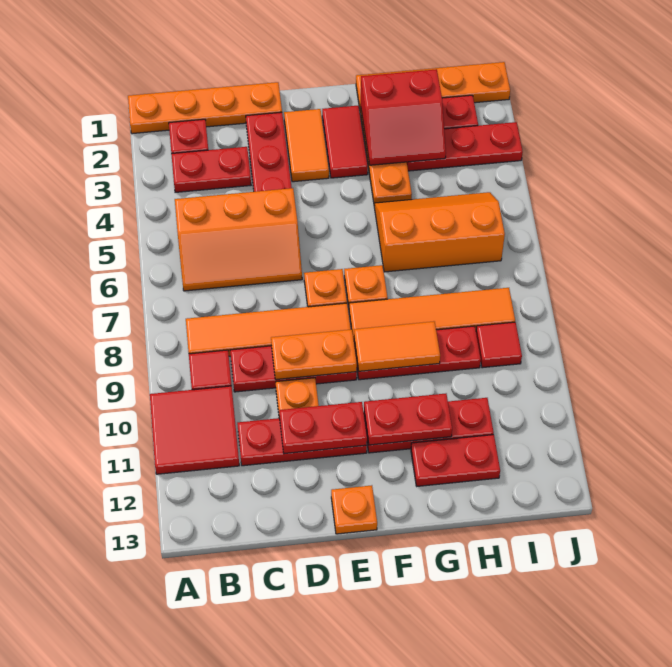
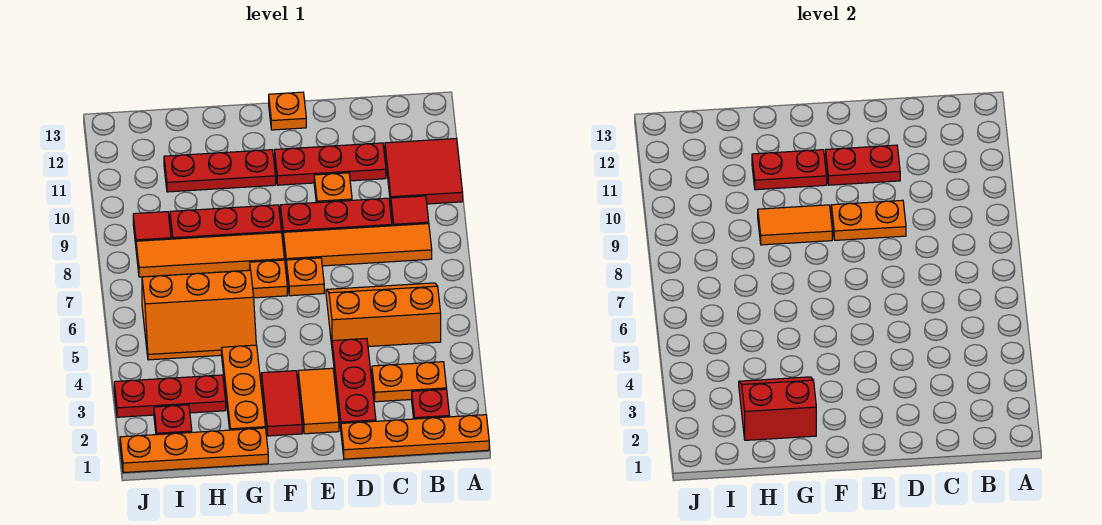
red plate B3:C3 level 1 -> orange plate B3:C3 level 1
red plate G12:H12 level 1 -> none

